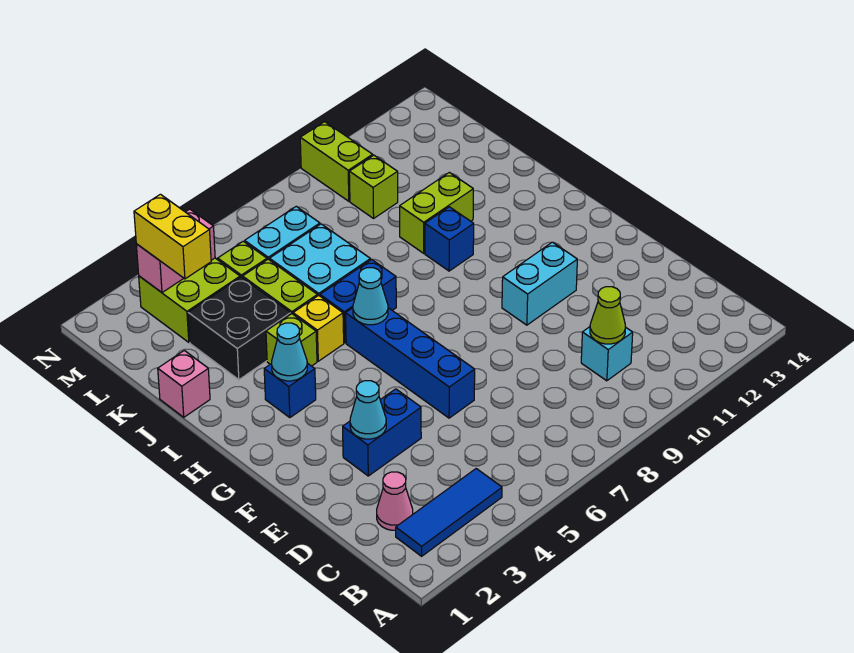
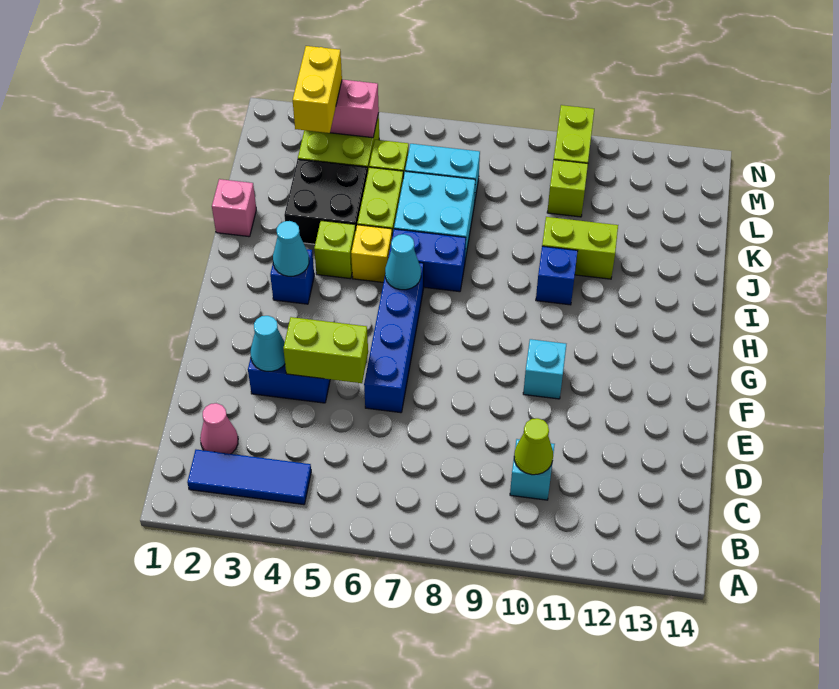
none -> lime brick E4:E5 level 2
cyan brick F10:F11 level 1 -> cyan brick F10 level 1

